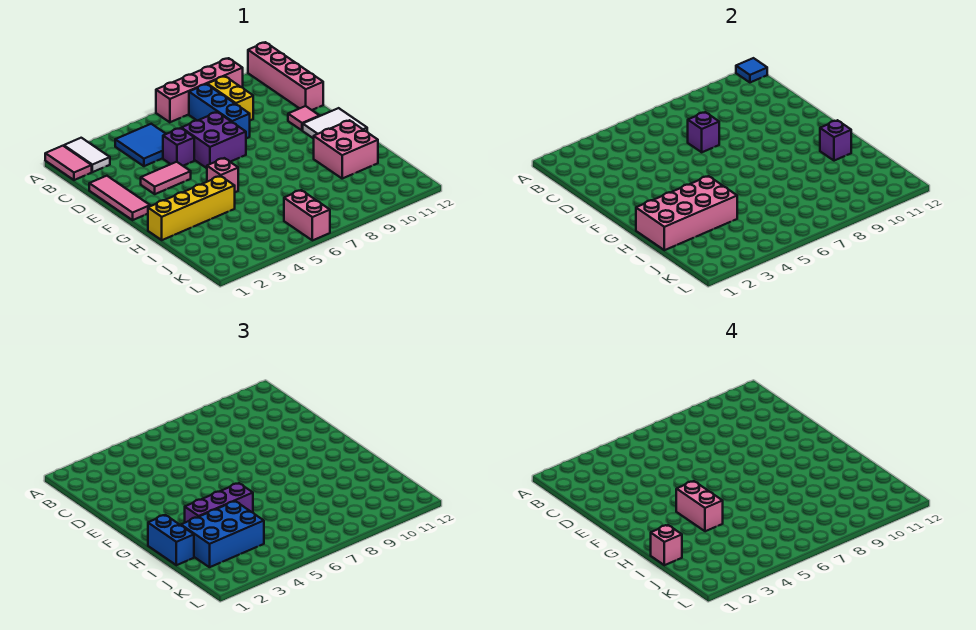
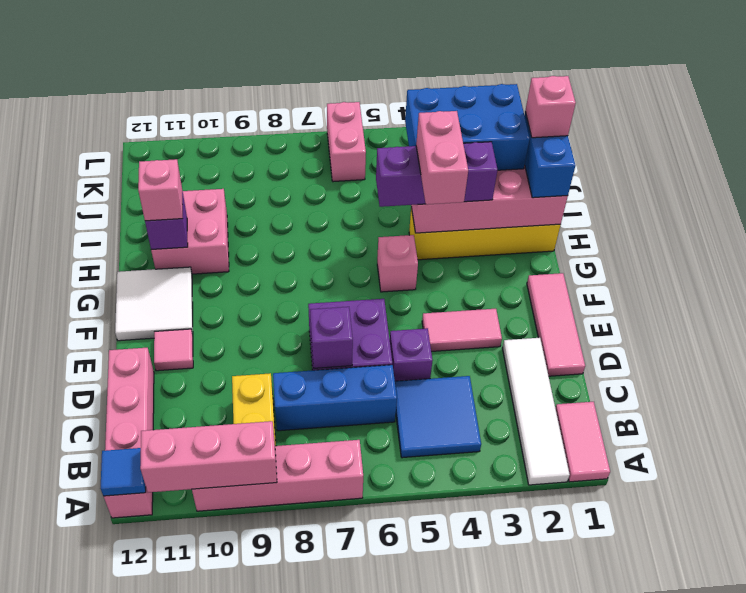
white tile A2:B2 level 1 -> white tile A2:D2 level 1
none -> pink brick A9:A11 level 2
blue brick B8:D8 level 1 -> blue brick C6:C8 level 1
none -> pink brick H11 level 3

